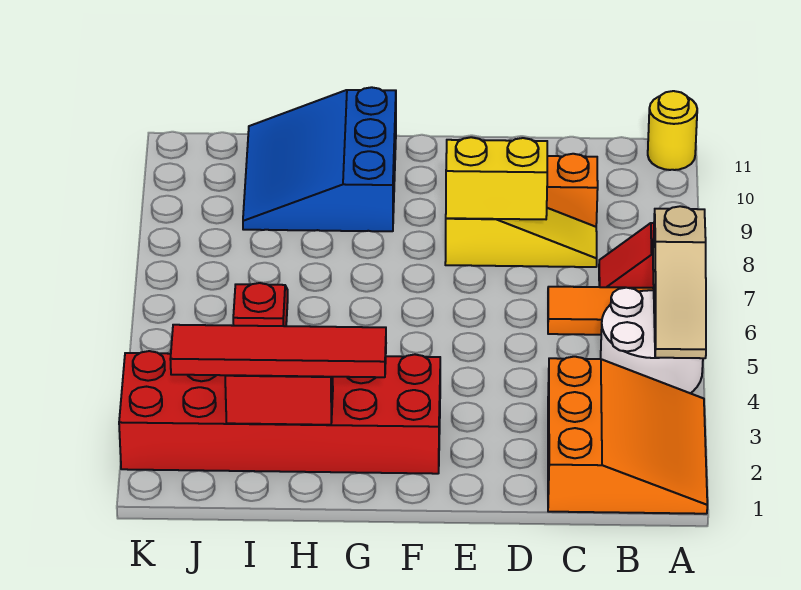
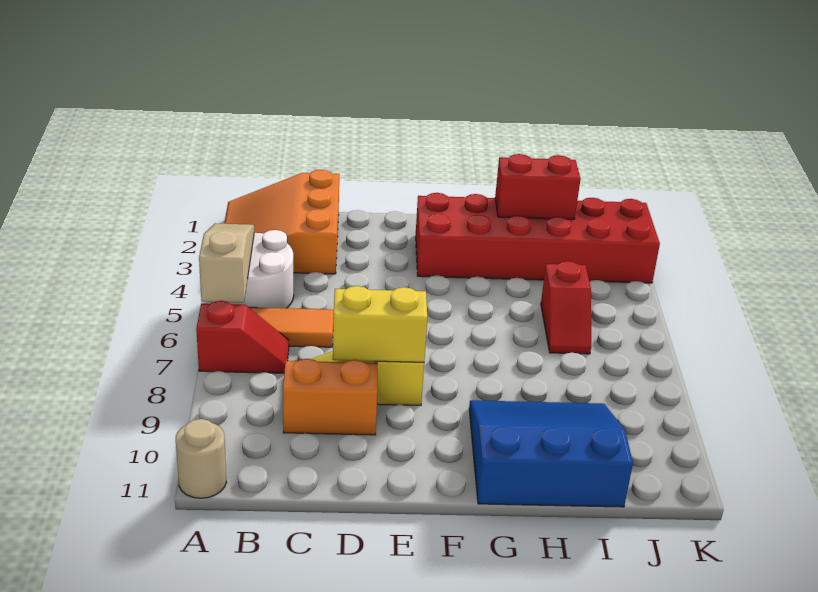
yellow round brick A11 level 1 -> tan round brick A11 level 1
red tile G2:J2 level 3 -> none
blue slope G9:I11 level 1 top G -> blue slope G9:I11 level 1 top 11

